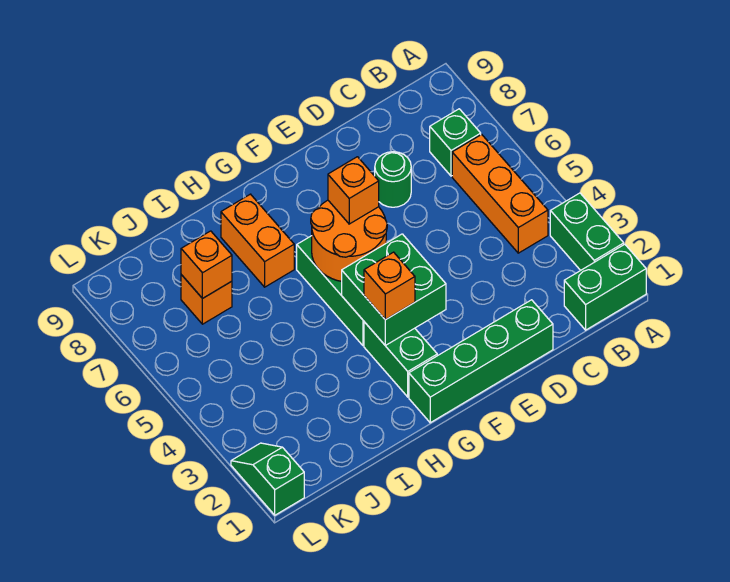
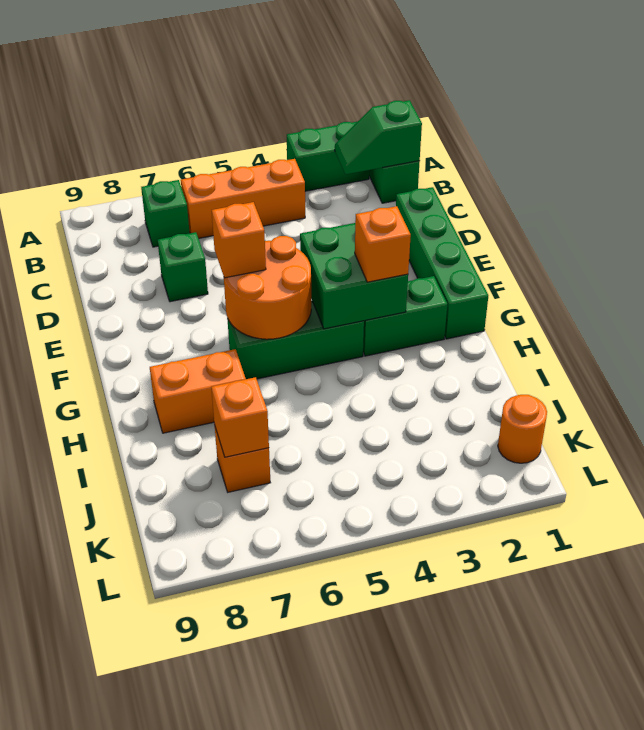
green round brick D7 level 1 -> green brick D7 level 1
none -> orange round brick K1 level 1
green slope L1:L2 level 1 top 1 -> green slope B1:B2 level 2 top 1

